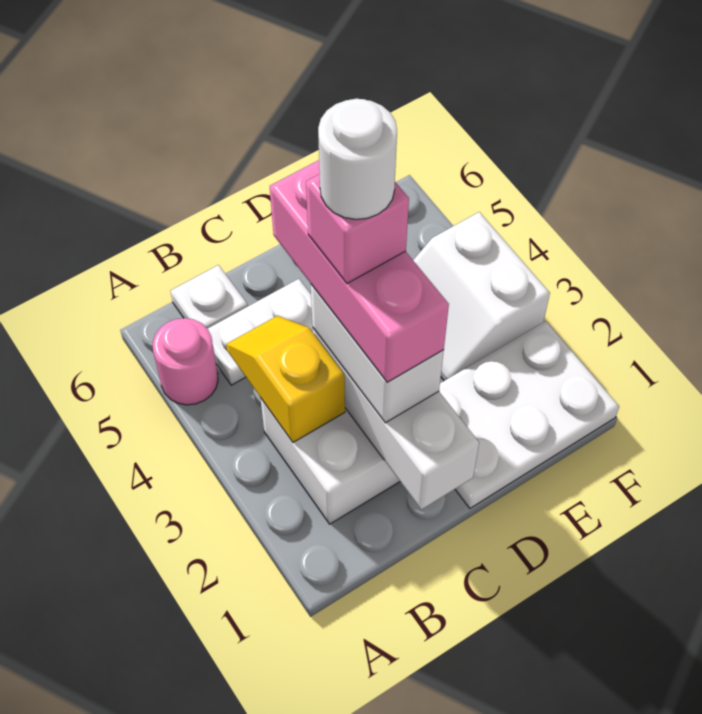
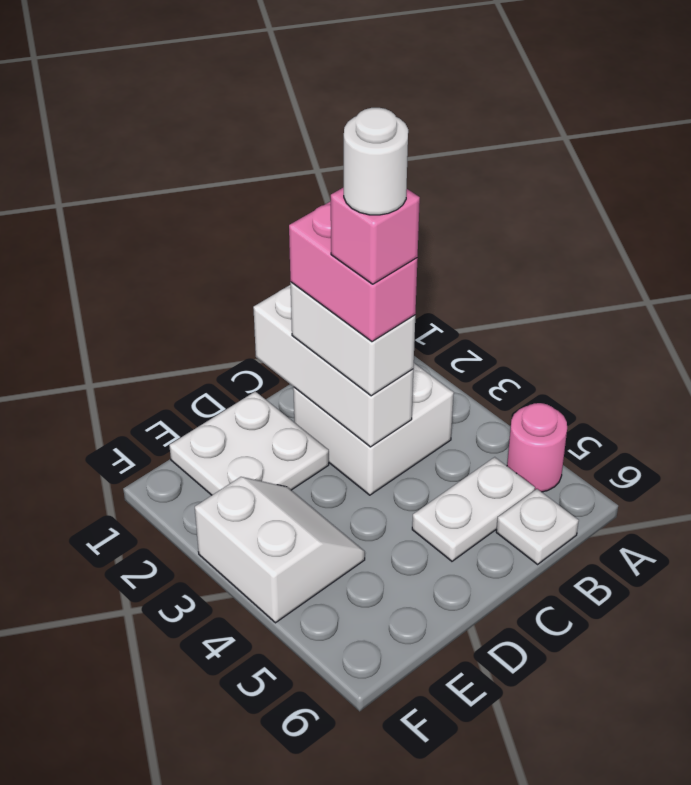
yellow slope B3:B4 level 2 top 3 -> none
pink brick C2:C4 level 4 -> pink brick C2:C3 level 4
white plate D1:F2 level 1 -> white plate D1:E2 level 1

